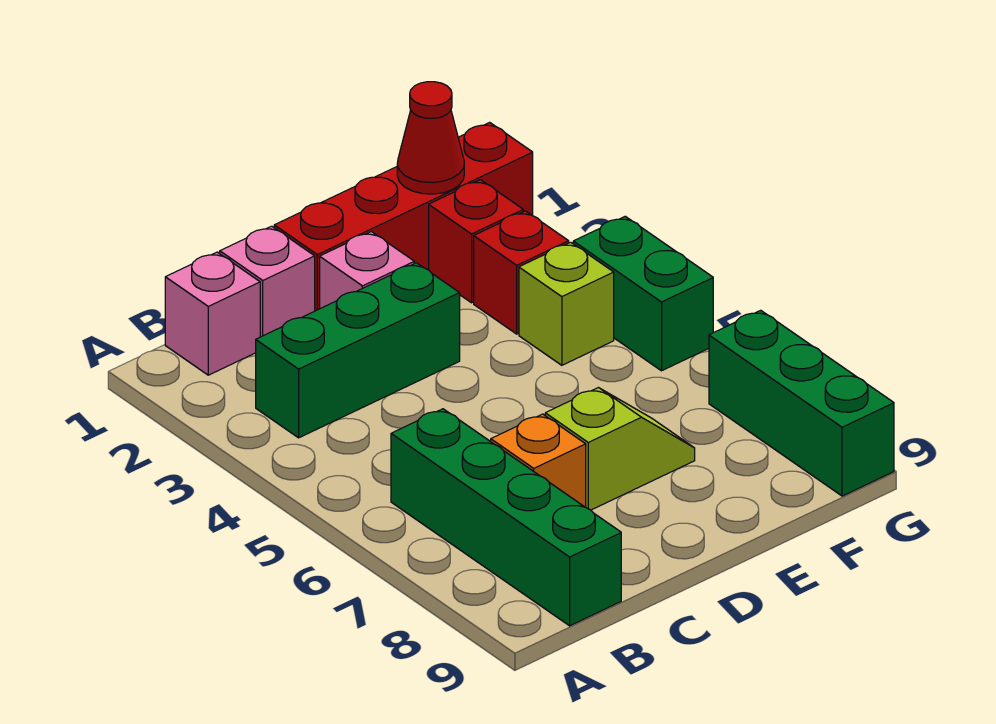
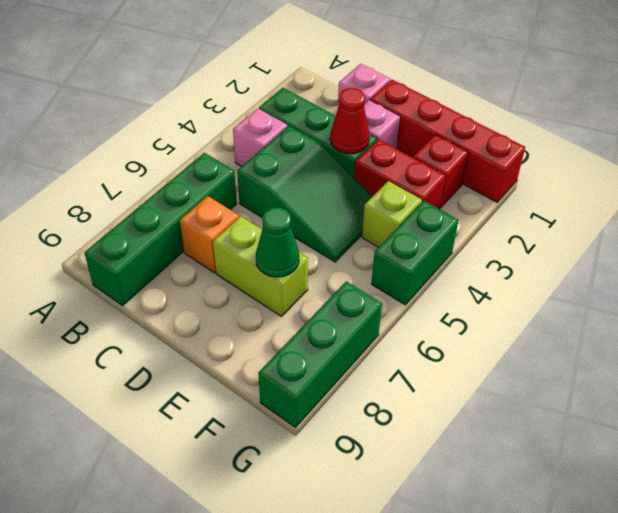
pink brick B1 level 1 -> pink brick B4 level 1
none -> green slope C4:E5 level 1 top C
lime slope D7:E7 level 1 top D -> lime brick D7:E7 level 1
none -> green cone E7 level 2
red cone F1 level 2 -> red cone D3 level 2
red brick F3 level 1 -> red brick E3:F3 level 1

